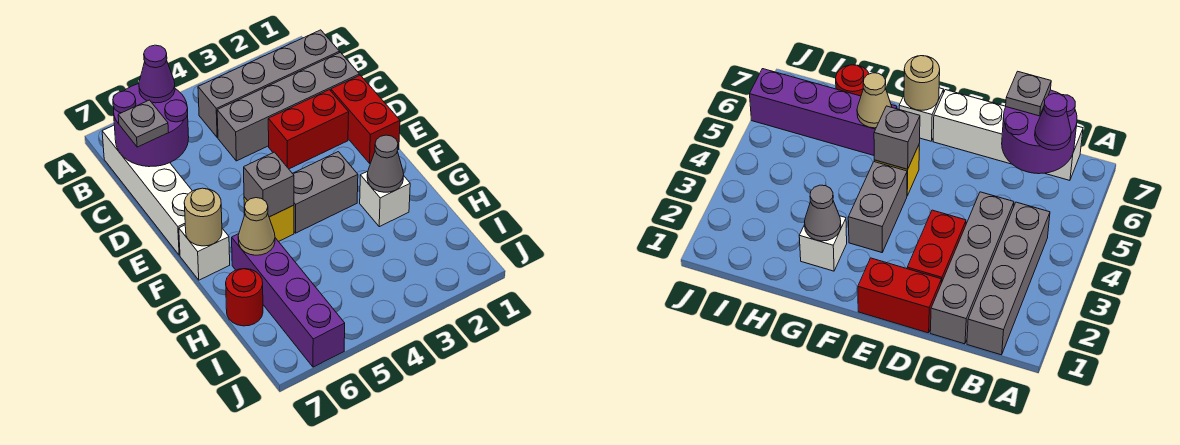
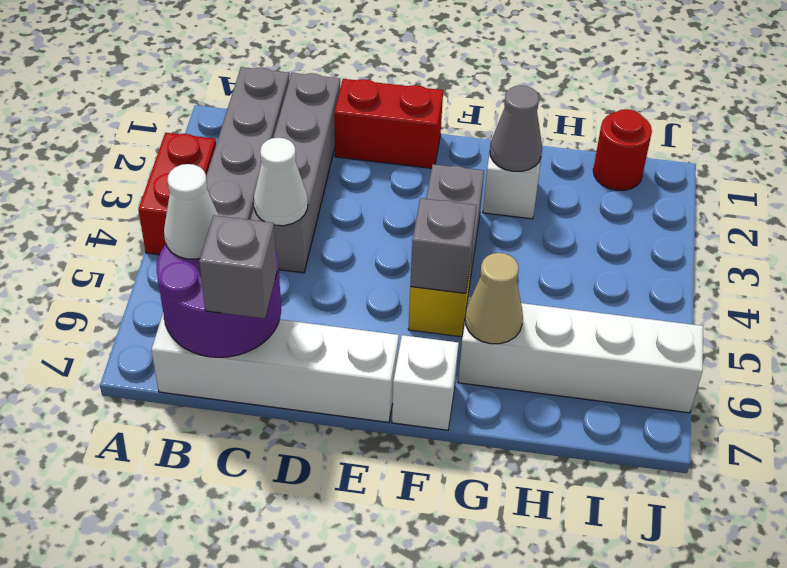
purple cone B6 level 3 -> white cone B6 level 3
none -> white cone C4 level 2
grey plate C7 level 3 -> grey brick C7 level 3
red brick D2:D3 level 1 -> red brick A3:A4 level 1
tan round brick F7 level 2 -> none
purple brick G6:J6 level 1 -> white brick G6:J6 level 1
red round brick H7 level 1 -> red round brick I1 level 1

